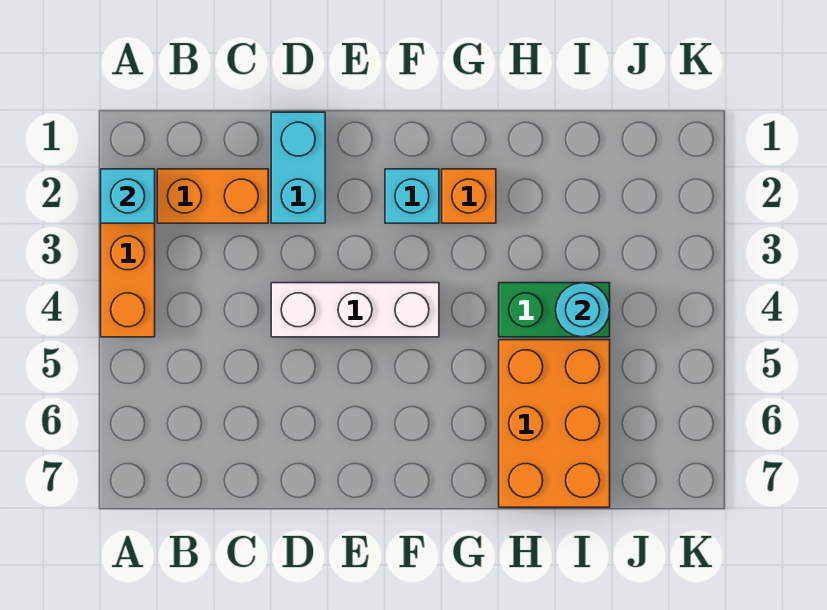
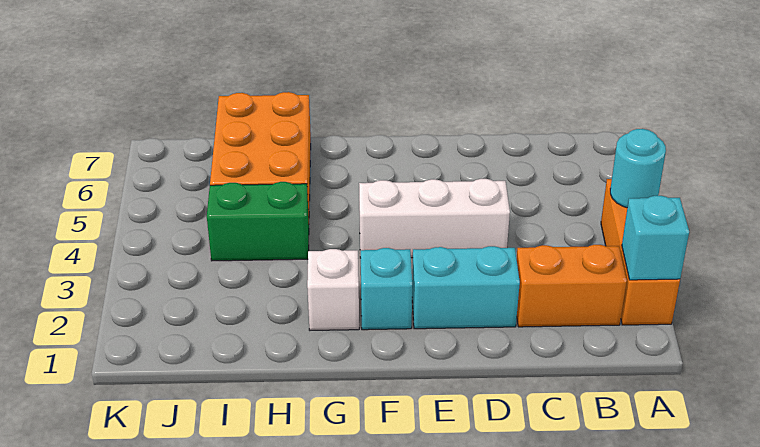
cyan brick D1:D2 level 1 -> cyan brick D2:E2 level 1
orange brick G2 level 1 -> white brick G2 level 1
cyan round brick I4 level 2 -> cyan round brick A4 level 2

